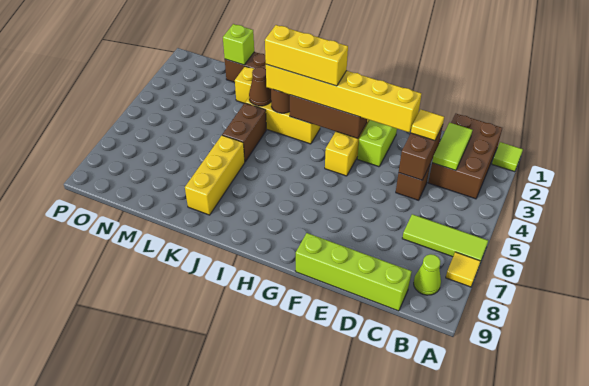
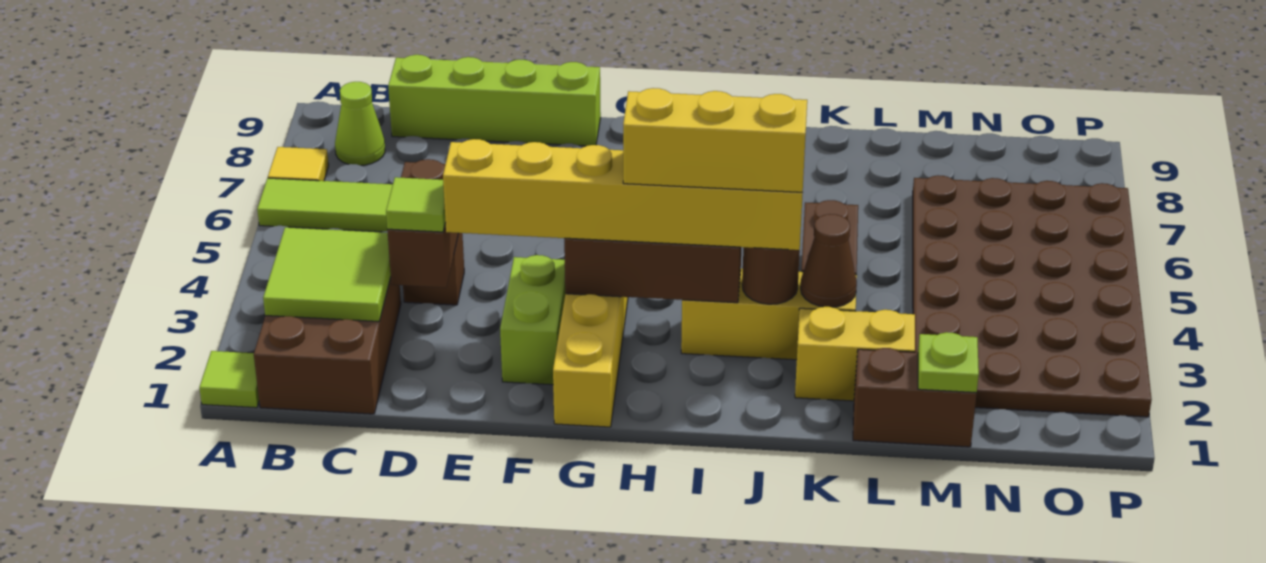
lime tile C2:C3 level 2 -> lime tile B2:C3 level 2
yellow tile D3 level 3 -> lime tile D3 level 3
yellow brick K6:K8 level 1 -> none
lime brick M1 level 2 -> lime plate M1 level 2
none -> brown plate M2:P7 level 1

